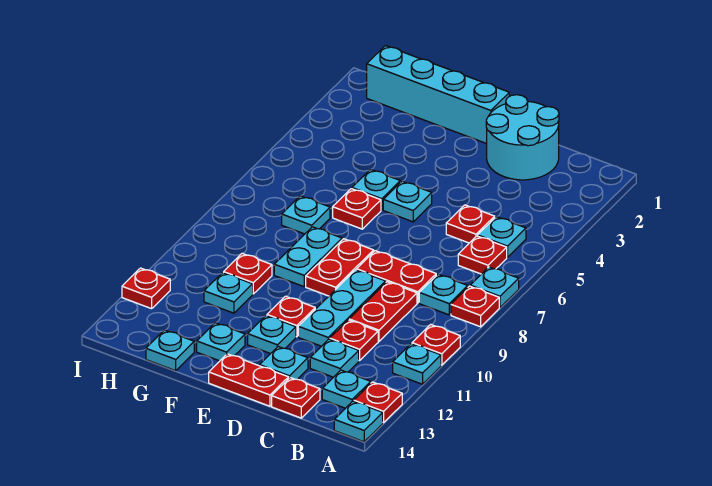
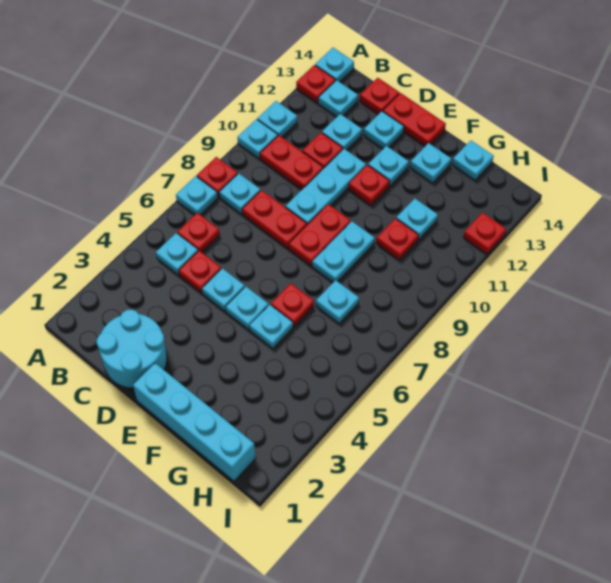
red plate A10 level 1 -> cyan plate A10 level 1
red plate C9:C10 level 1 -> red plate B10:C10 level 1
none -> cyan plate D5 level 1

